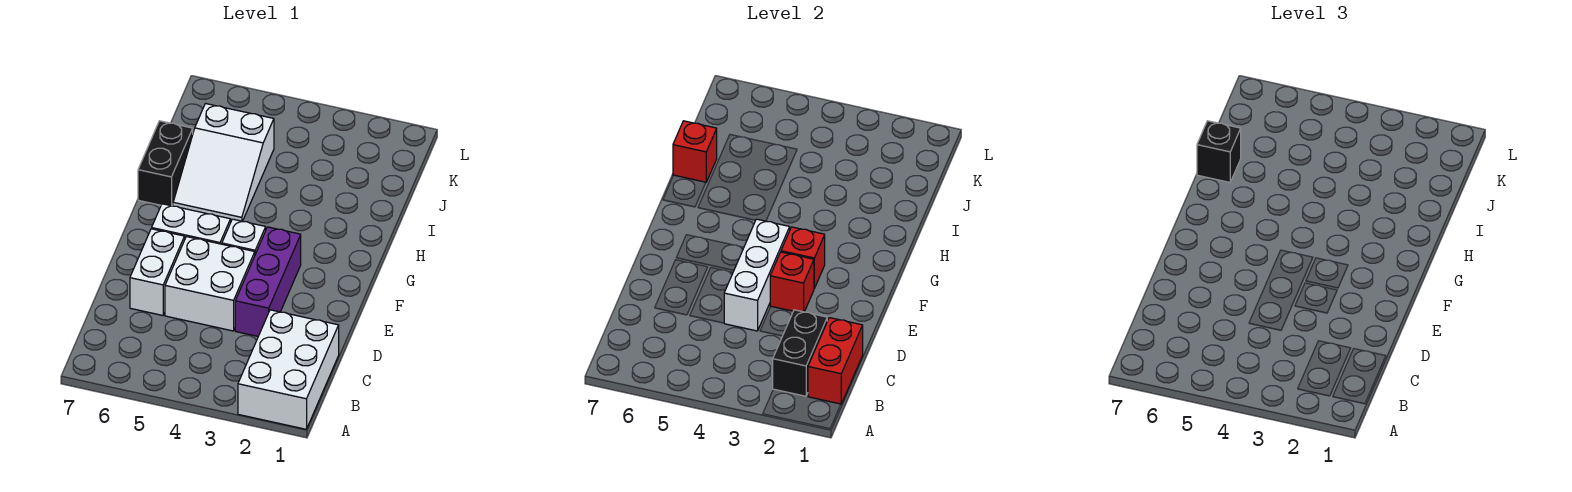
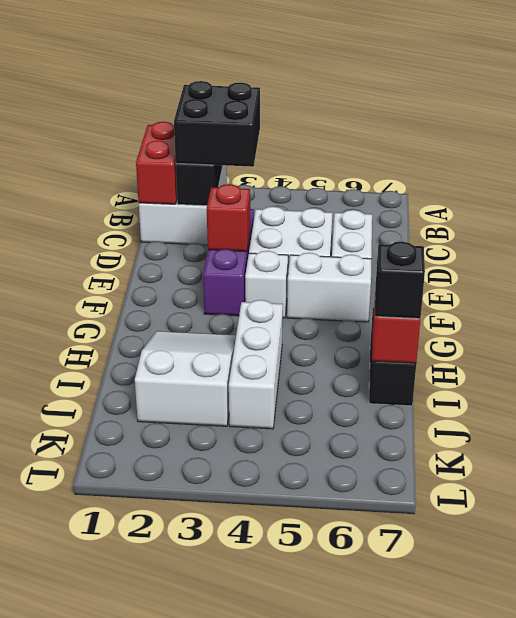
none -> black brick B2:C3 level 3
white brick D4:F4 level 2 -> white brick H4:J4 level 1
red brick F3 level 2 -> none
white slope H5:J6 level 1 top J -> white slope H2:J3 level 1 top J

